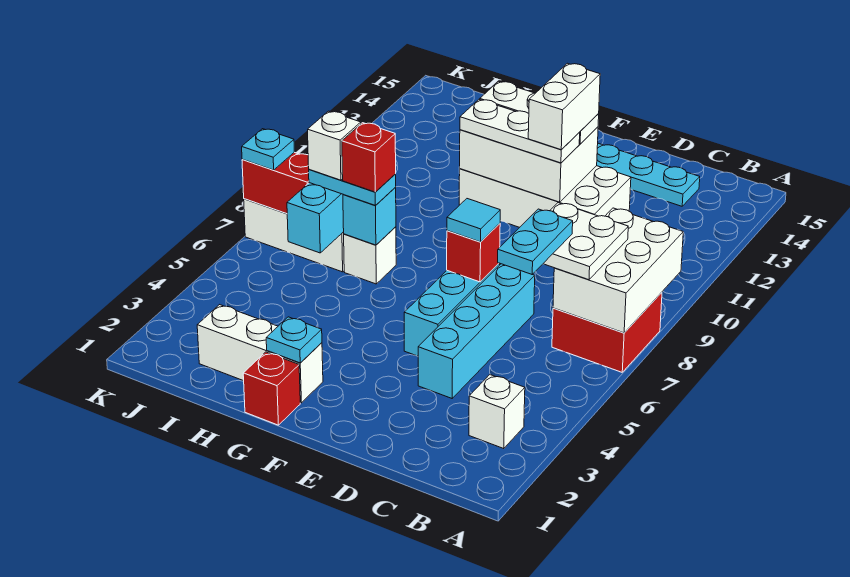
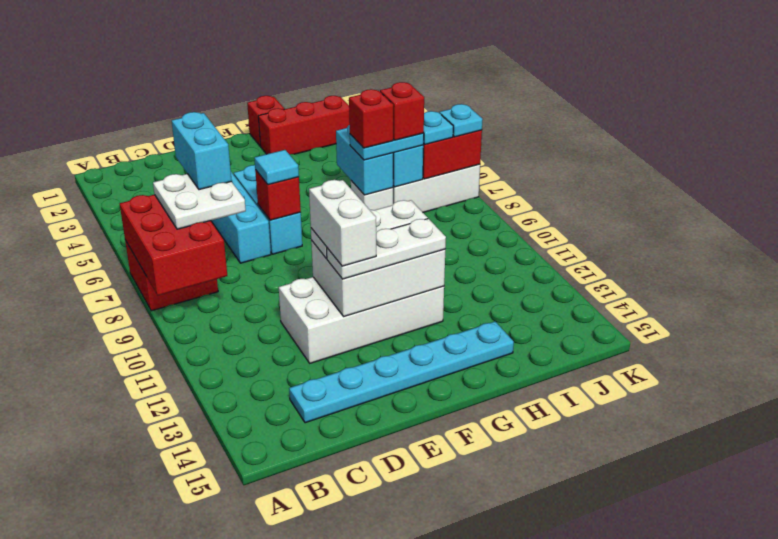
white brick A7:B9 level 2 -> red brick A7:B9 level 2
white brick B3 level 1 -> none
cyan plate C6:C7 level 4 -> cyan brick C6:C7 level 4
white brick G2:I2 level 1 -> red brick G2:I2 level 1
cyan plate G2 level 2 -> cyan plate J7 level 3
cyan brick H7 level 2 -> cyan brick H6:H7 level 2
white brick I7 level 4 -> red brick I7 level 4

